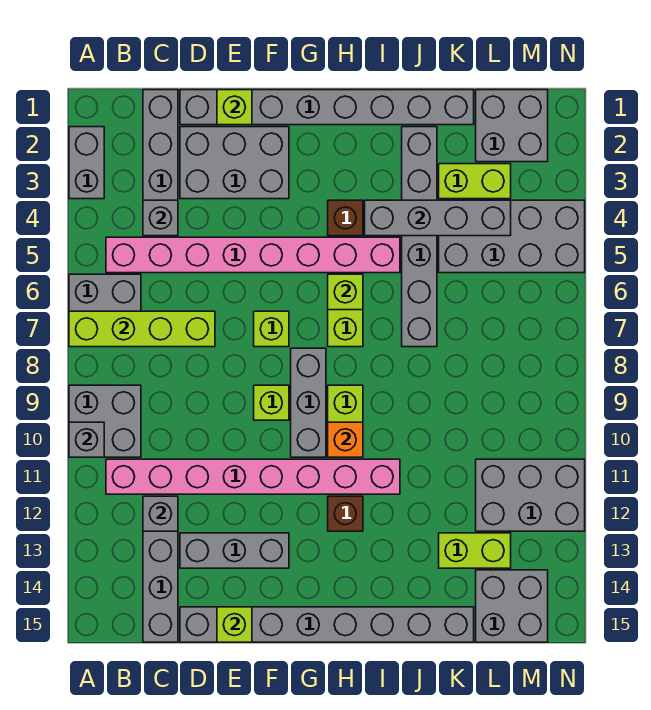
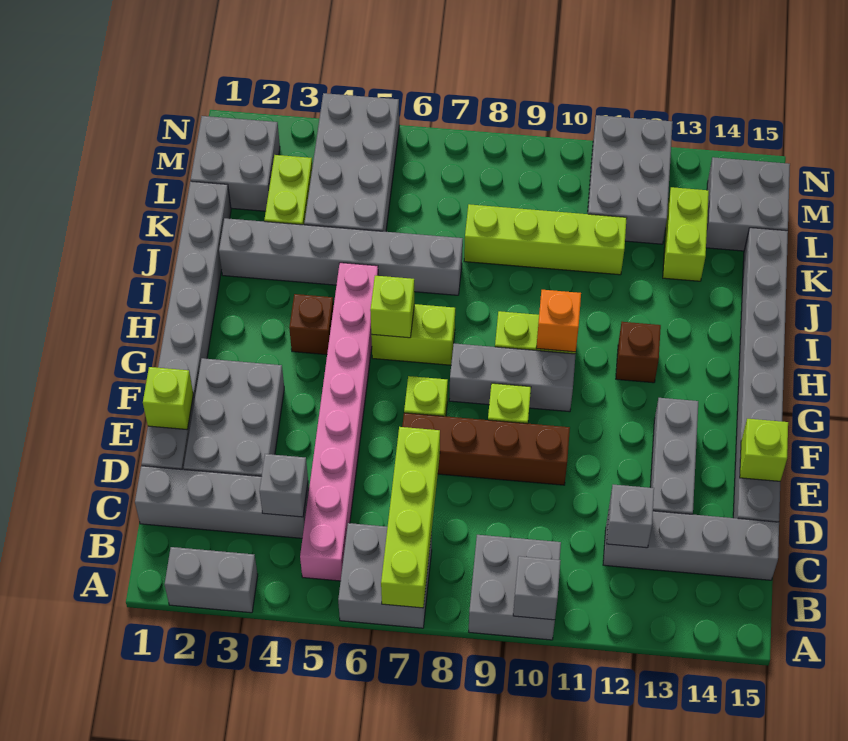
pink brick B11:I11 level 1 -> none
none -> brown brick E7:E10 level 1
grey brick I4:L4 level 2 -> none
none -> lime brick K8:K11 level 1

